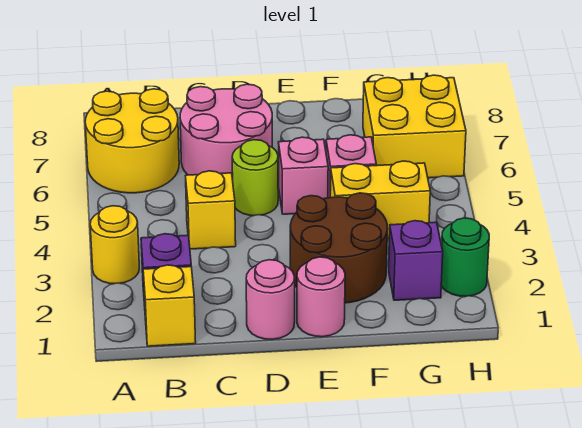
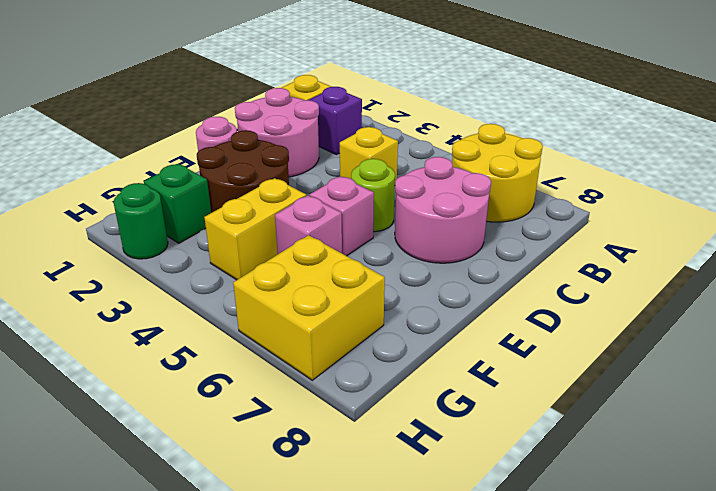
yellow round brick A3 level 1 -> none
pink round brick D1 level 1 -> pink round brick C1:D2 level 1
purple brick G2 level 1 -> green brick G2 level 1

